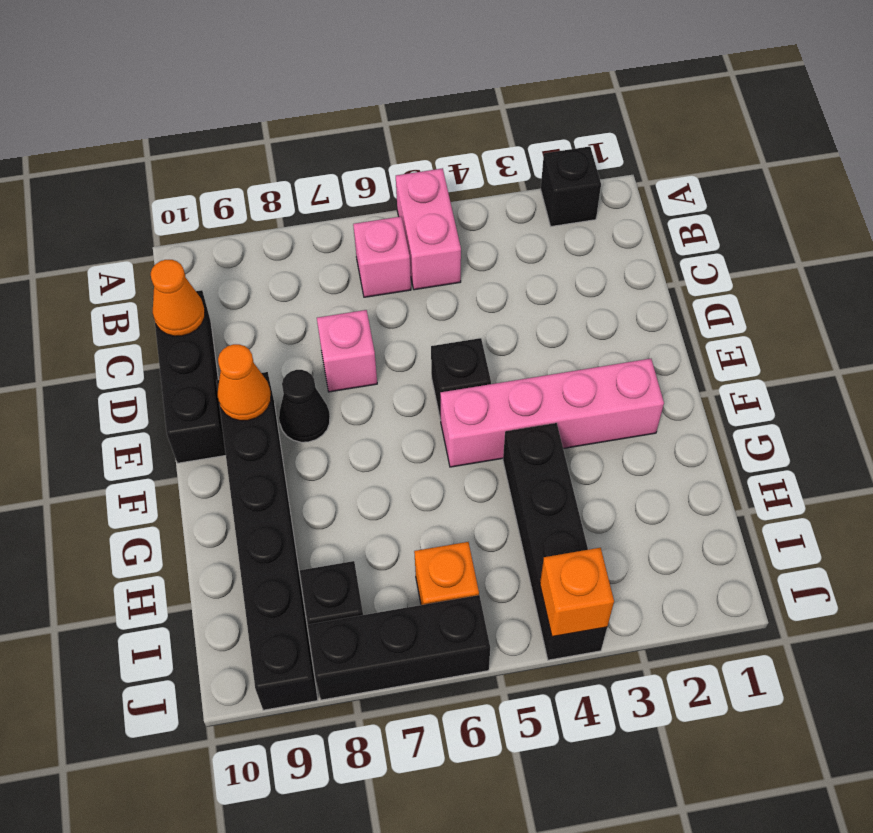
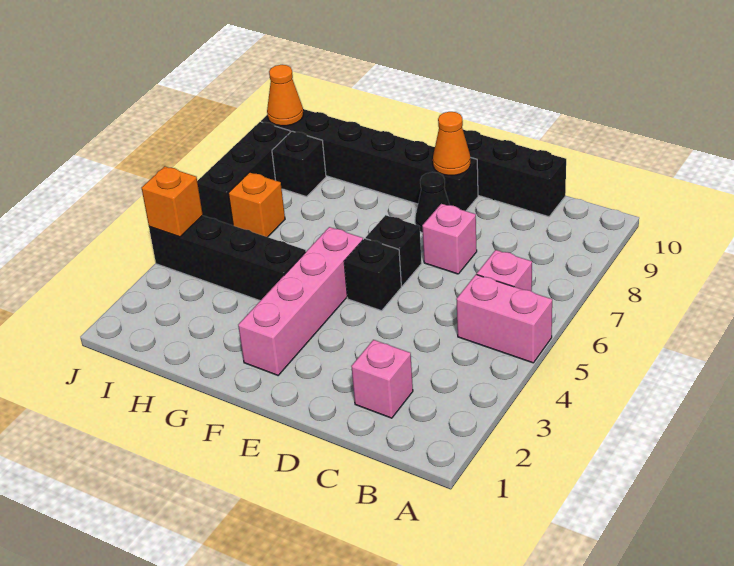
black brick A2 level 1 -> black brick E6 level 1
none -> pink brick C2 level 1
orange cone C10 level 2 -> orange cone J9 level 2

